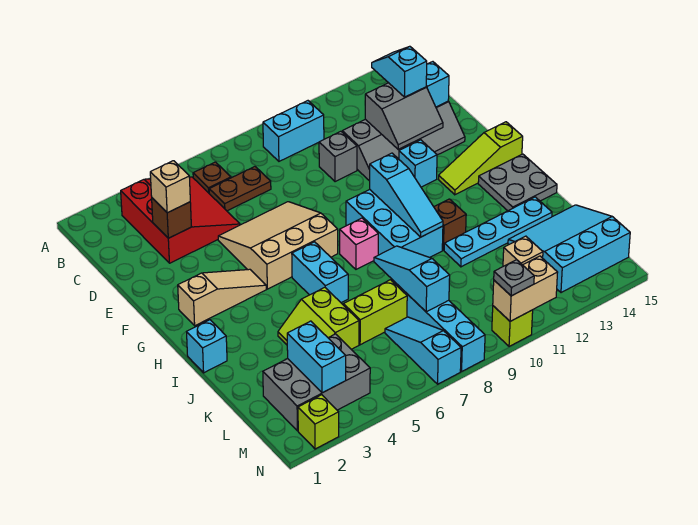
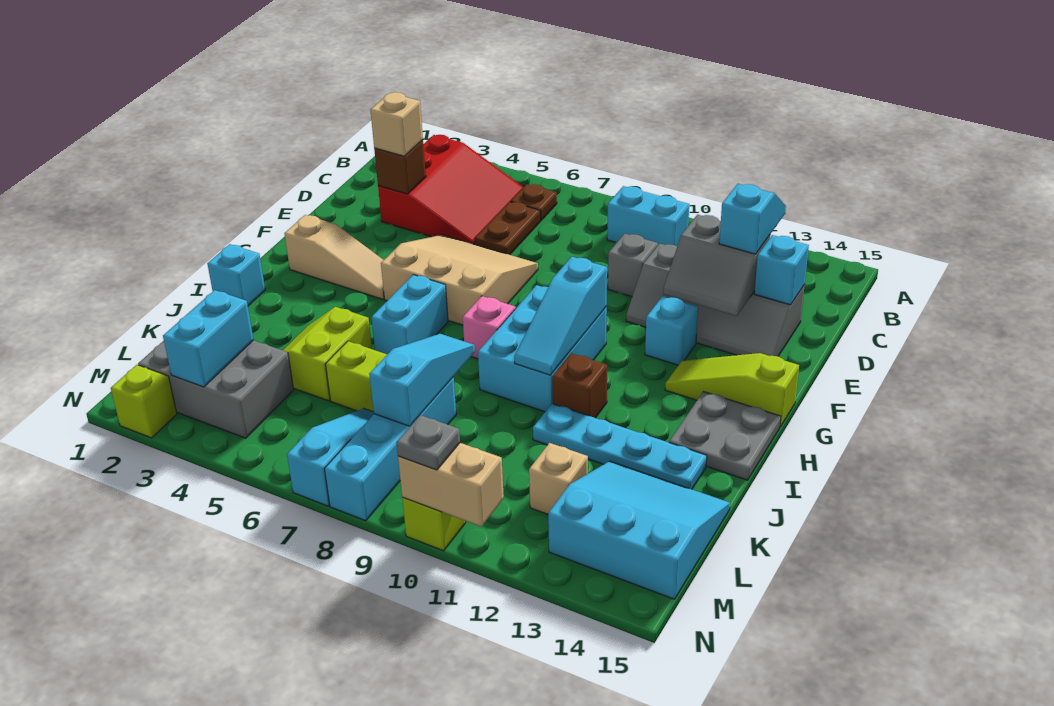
brown plate C6:C7 level 1 -> brown plate C6:D6 level 1

